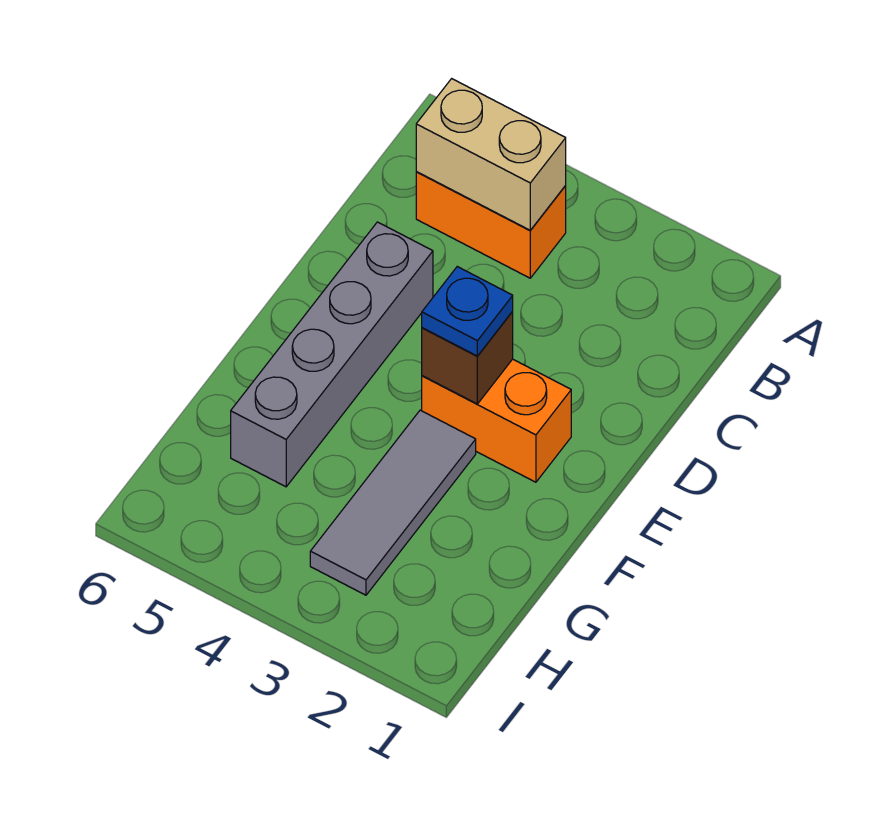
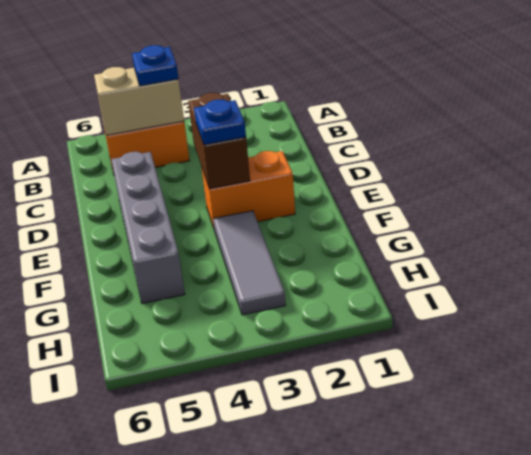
none -> blue plate B4 level 3
brown brick E3 level 2 -> brown brick D3:E3 level 2

